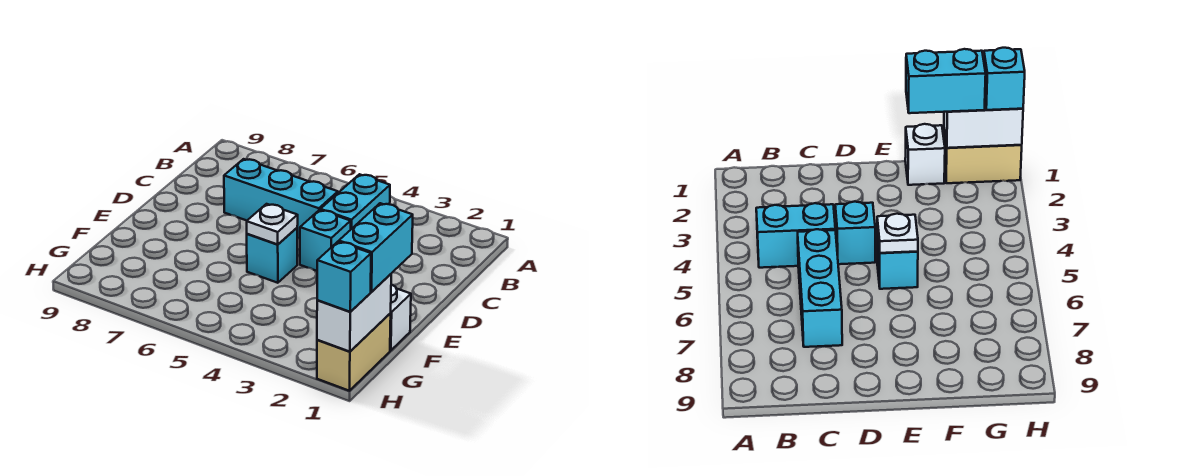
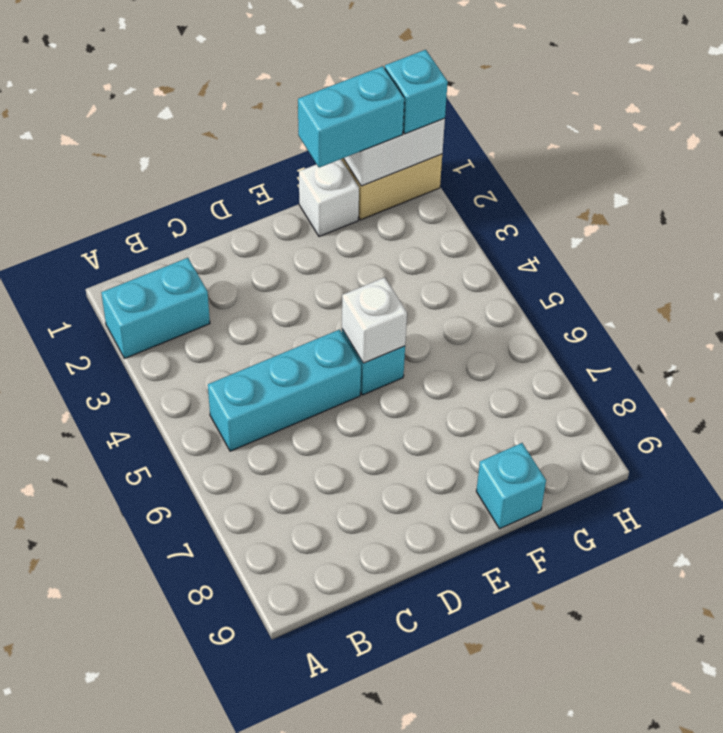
cyan brick B4:C4 level 1 -> cyan brick A2:B2 level 1
cyan brick C5:C7 level 1 -> cyan brick B5:D5 level 1
cyan brick D4 level 1 -> cyan brick F9 level 1
white plate E5 level 2 -> white brick E5 level 2

